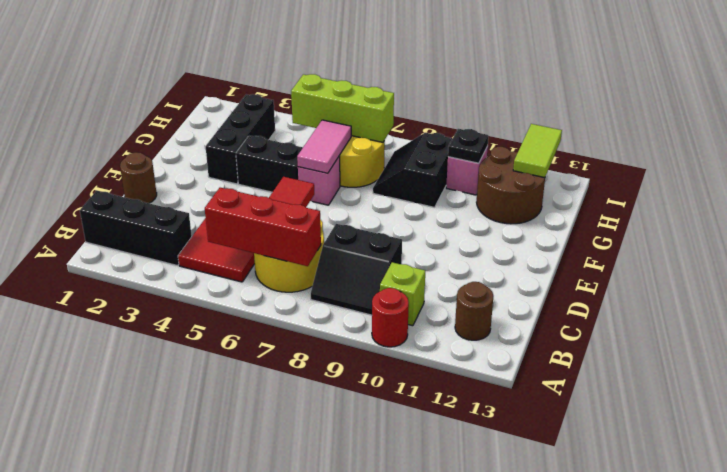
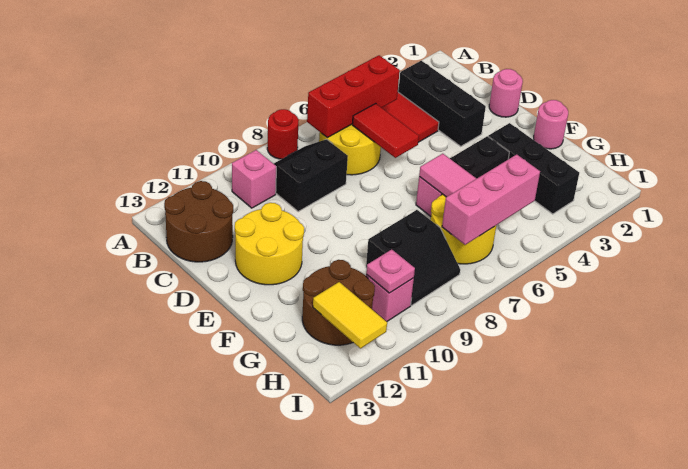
red round brick A10 level 1 -> red round brick A8 level 1
black brick B1:B3 level 1 -> black brick B3:D3 level 1
lime brick B10 level 1 -> pink brick B10 level 1
brown round brick B12 level 1 -> brown round brick B12:C13 level 1
brown round brick D1 level 1 -> pink round brick D1 level 1
none -> yellow round brick D11:E12 level 1
none -> pink round brick F1 level 1
black slope G8:H9 level 1 top 9 -> black slope G8:H9 level 1 top G
lime brick H5:H7 level 2 -> pink brick H5:H7 level 2
black plate H10 level 2 -> pink plate H10 level 2
lime tile H12:I12 level 2 -> yellow tile H12:I12 level 2

